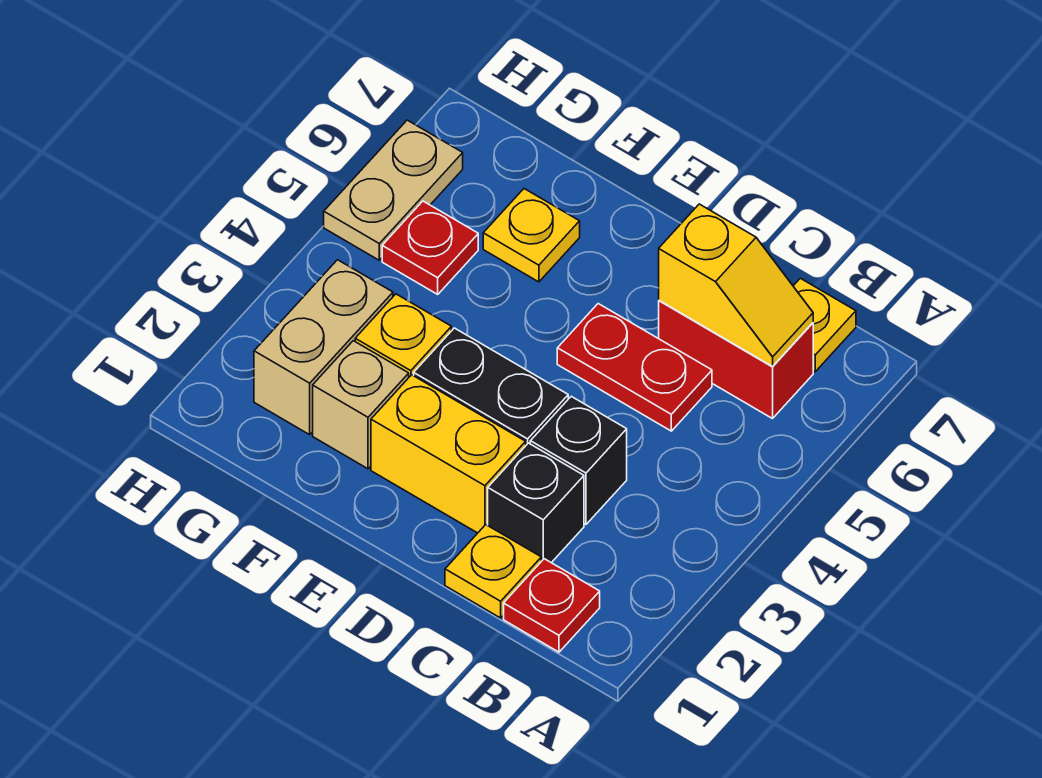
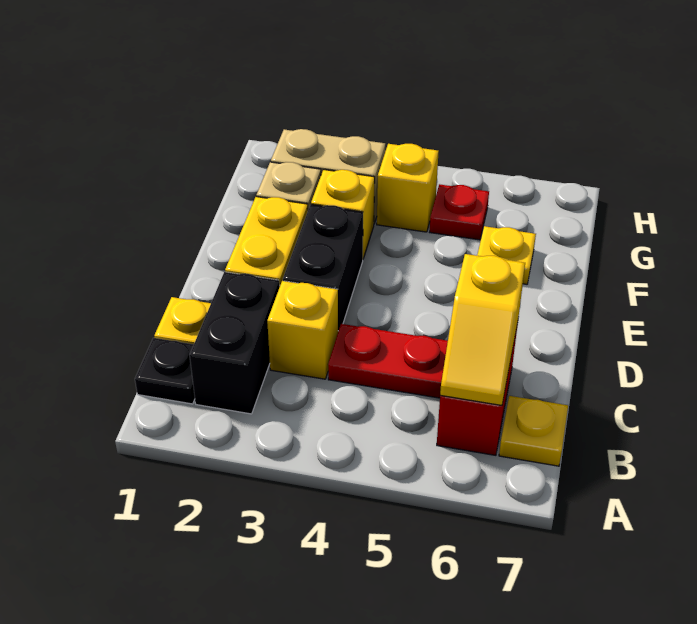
red plate B1 level 1 -> black plate B1 level 1
black brick C2 level 1 -> black brick B2:C2 level 1
black brick C3 level 1 -> yellow brick C3 level 1
red plate C5:D5 level 1 -> red plate C4:C5 level 1
none -> yellow brick G4 level 1
tan plate H5:H6 level 1 -> none

